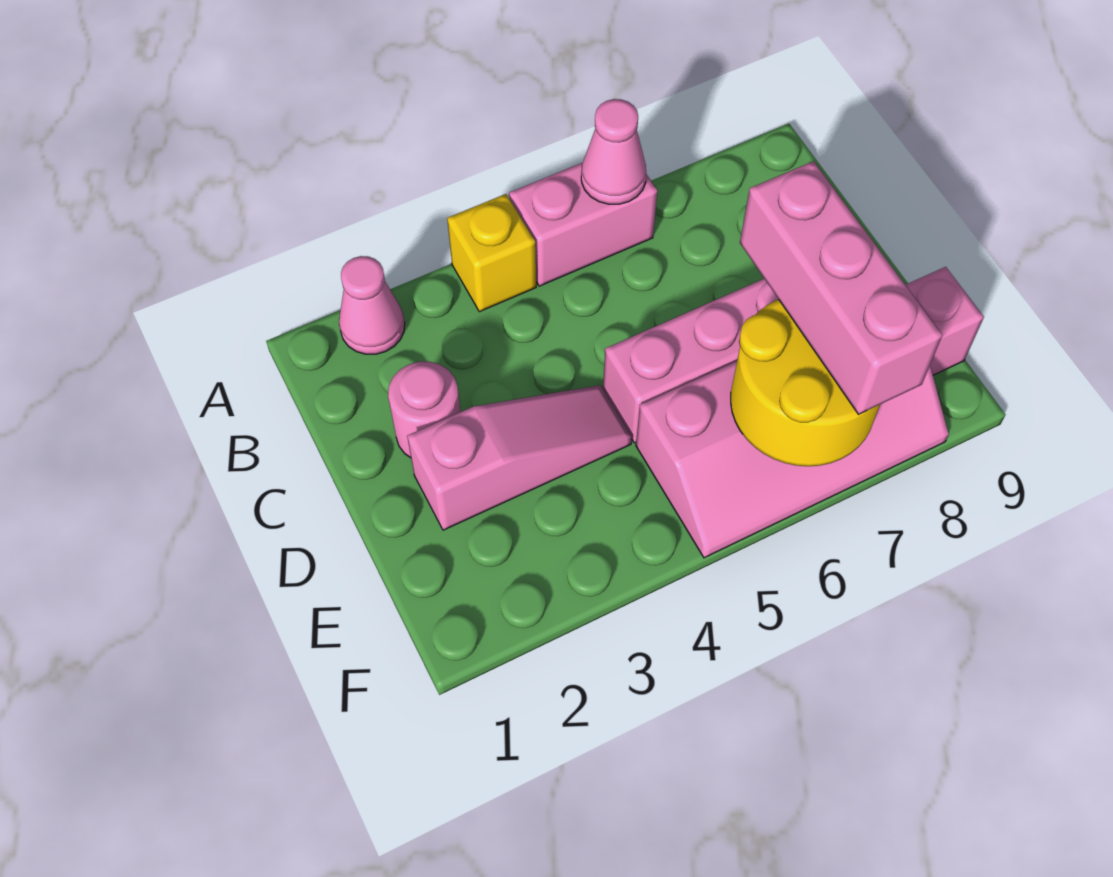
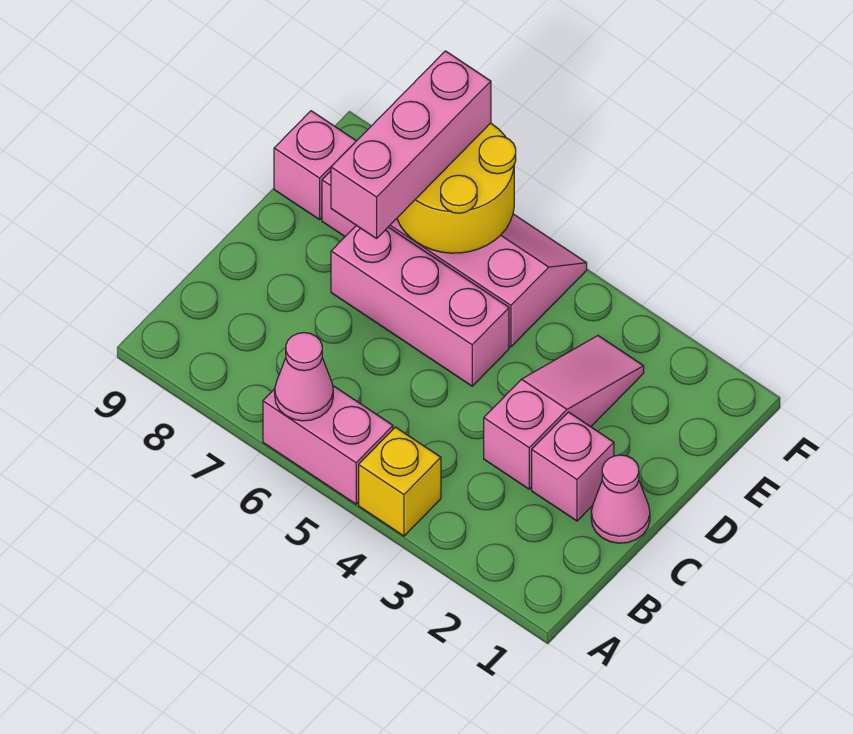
pink cone A2 level 1 -> pink cone C1 level 1
pink round brick C2 level 1 -> pink brick C2 level 1
pink slope D2:D4 level 1 top 2 -> pink slope C3:E3 level 1 top C

